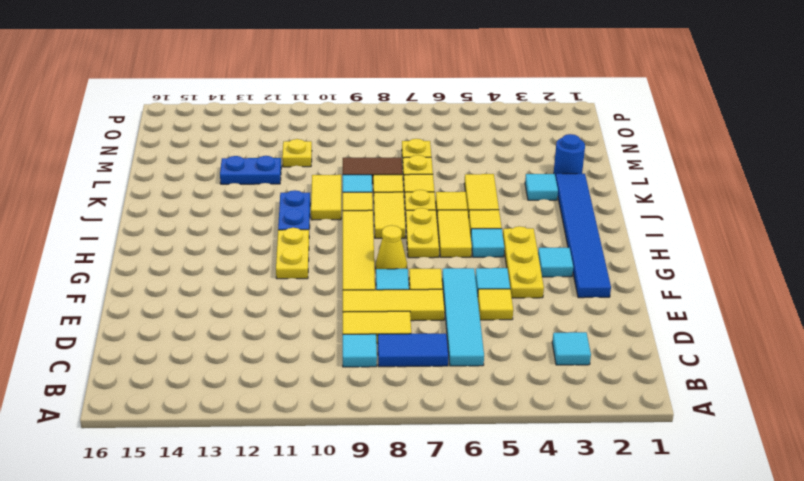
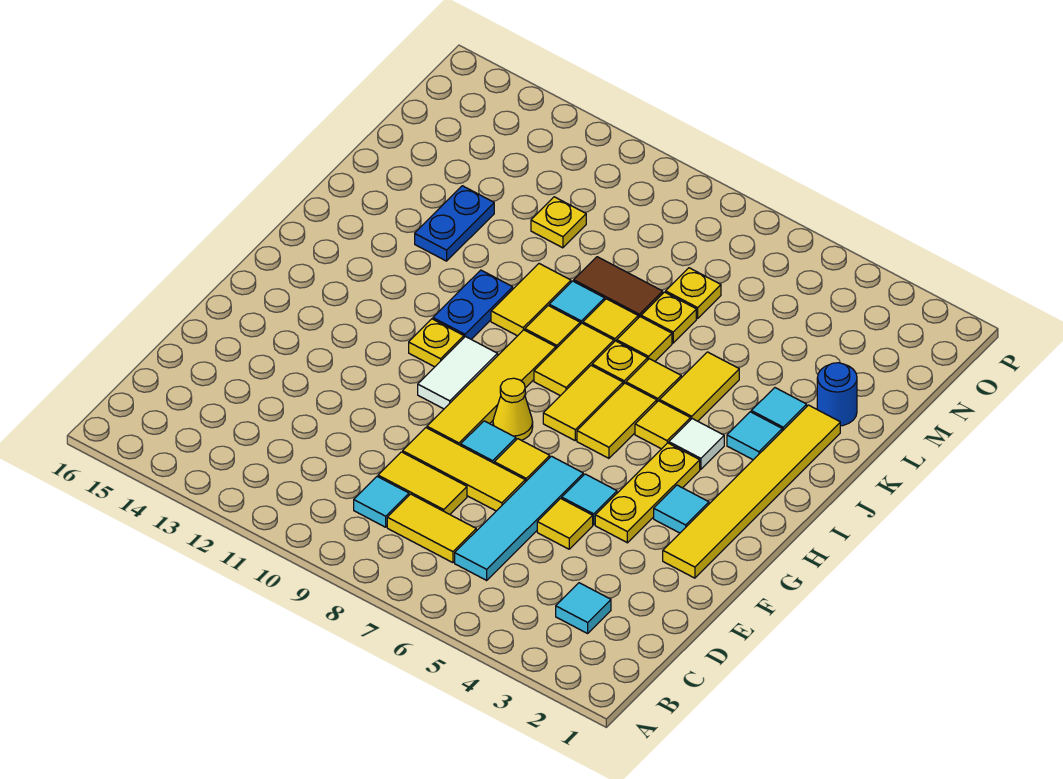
blue tile C7:C8 level 1 -> yellow tile C7:C8 level 1
blue tile F2:K2 level 1 -> yellow tile F2:K2 level 1
none -> white tile G10:H10 level 1
yellow plate G11:H11 level 1 -> yellow plate H11 level 1
cyan tile H5 level 1 -> cyan tile J3 level 1
yellow plate H7:I7 level 1 -> yellow tile H7:I7 level 1
none -> white tile I4 level 1
blue plate L12:L13 level 1 -> blue plate K13:L13 level 1

